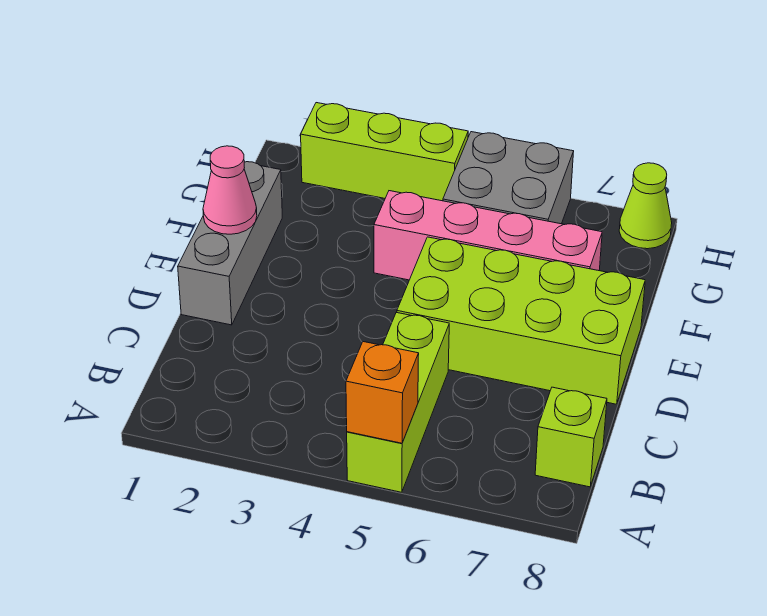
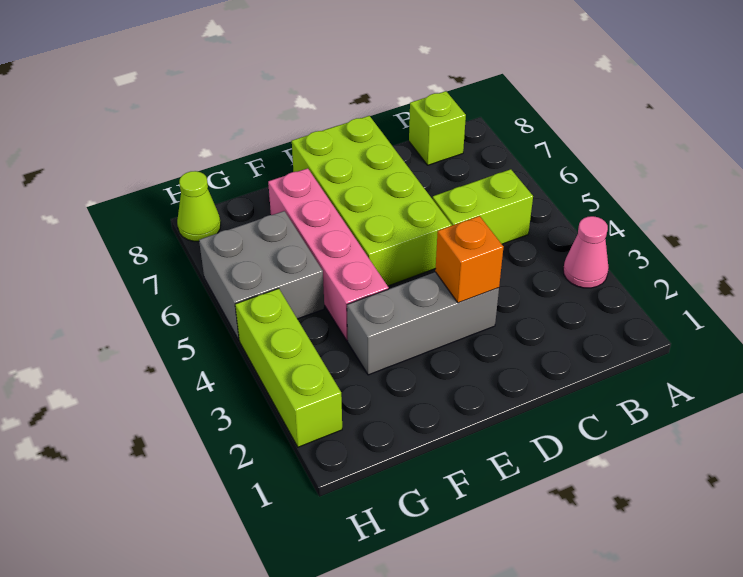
lime brick A5:C5 level 1 -> lime brick B5:C5 level 1
orange brick A5 level 2 -> orange brick D3 level 2
grey brick D1:F1 level 1 -> grey brick D3:F3 level 1
pink cone E1 level 2 -> pink cone A3 level 1

